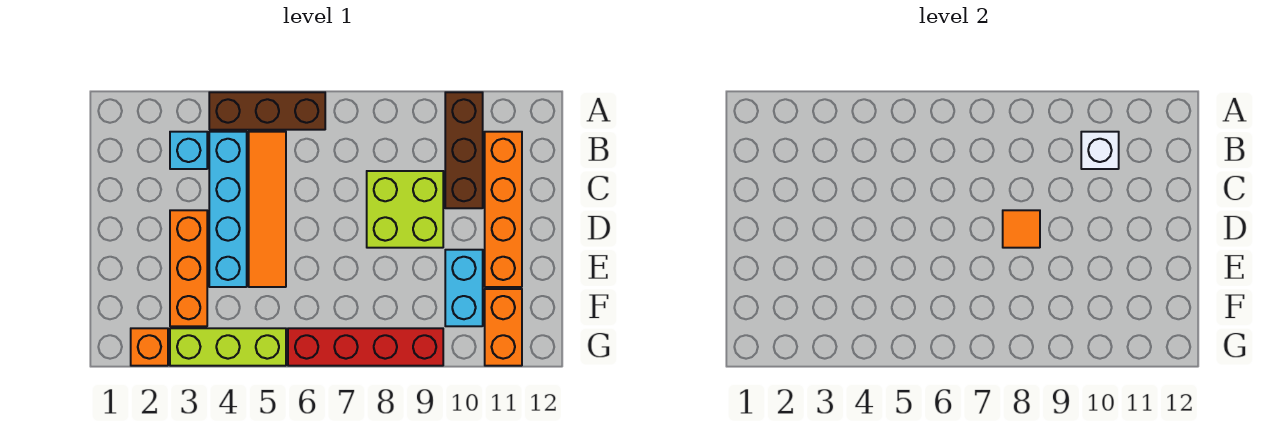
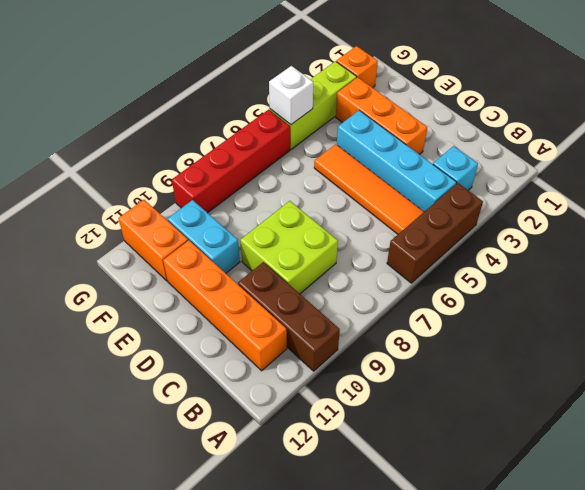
white brick B10 level 2 -> white brick G5 level 2
orange tile D8 level 2 -> none

